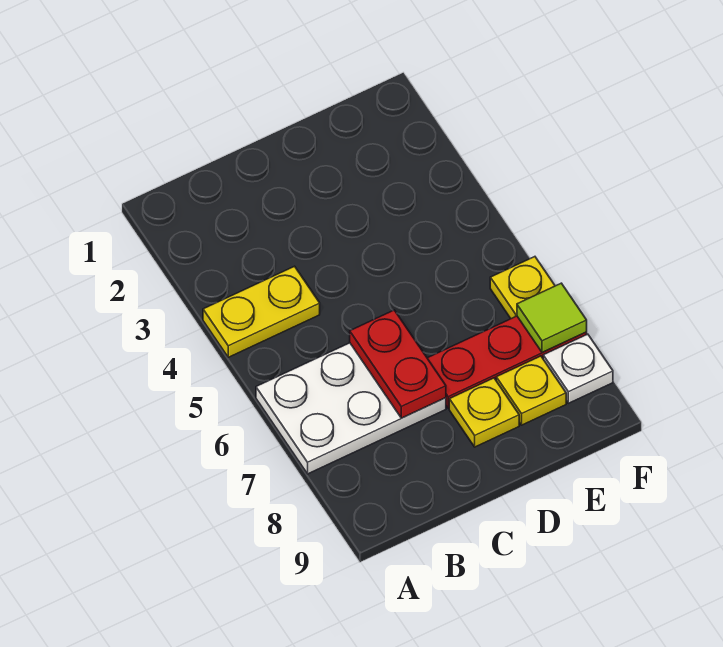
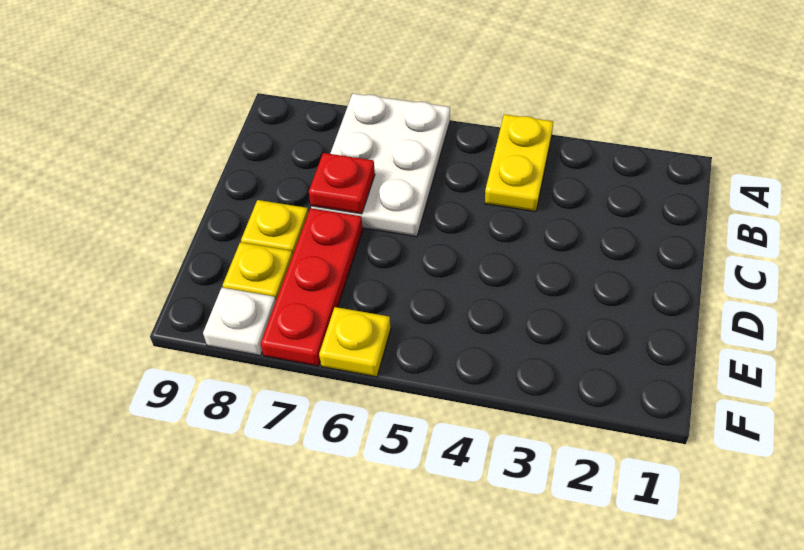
red plate C6:C7 level 2 -> red plate C7 level 2
lime tile F7 level 2 -> none

